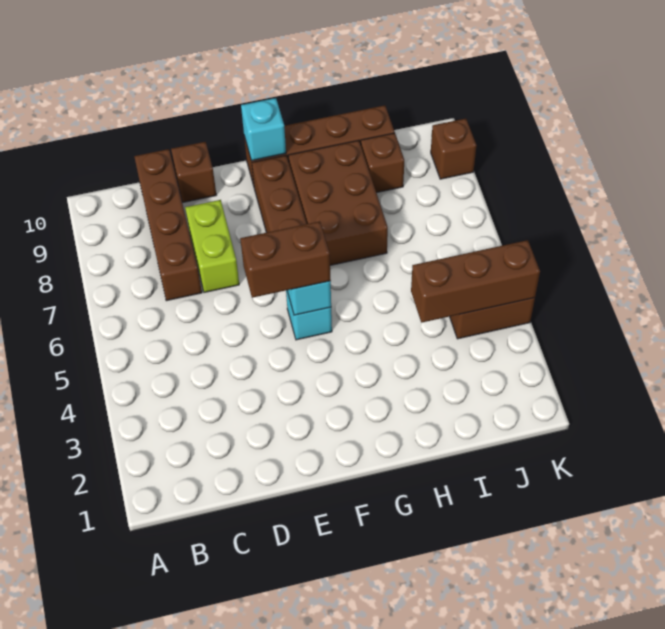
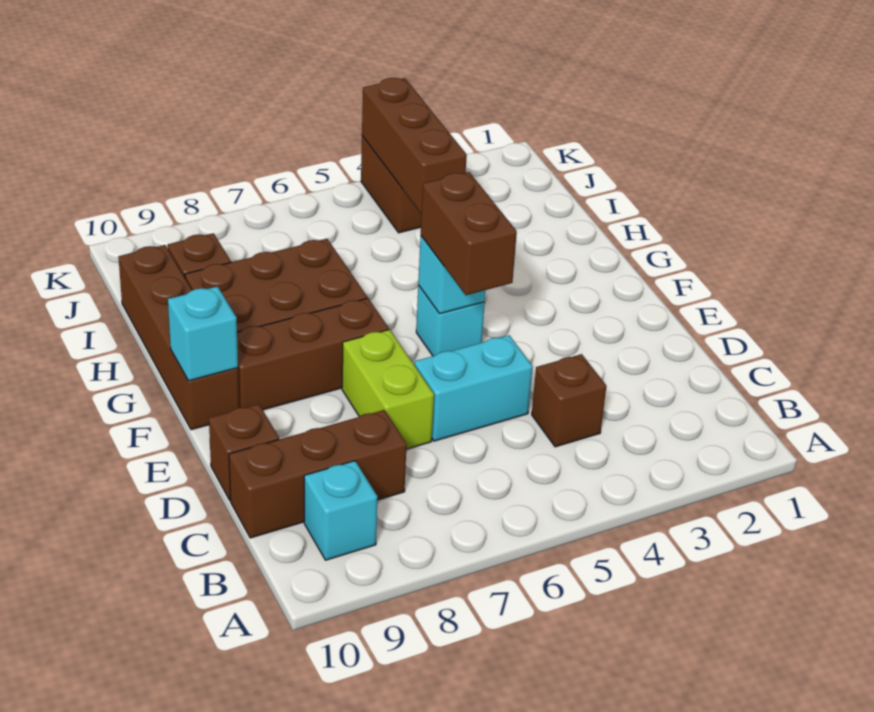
none -> cyan brick B9 level 1
brown brick C7:C10 level 1 -> brown brick C8:C10 level 1
none -> cyan brick D5:D6 level 1
lime brick D7:D8 level 1 -> lime brick D7:E7 level 1
brown brick K9 level 1 -> brown brick C4 level 1

